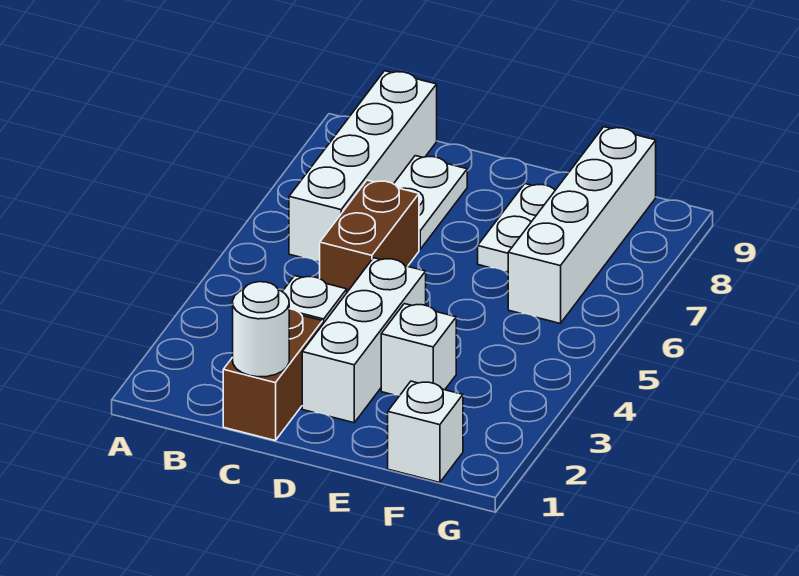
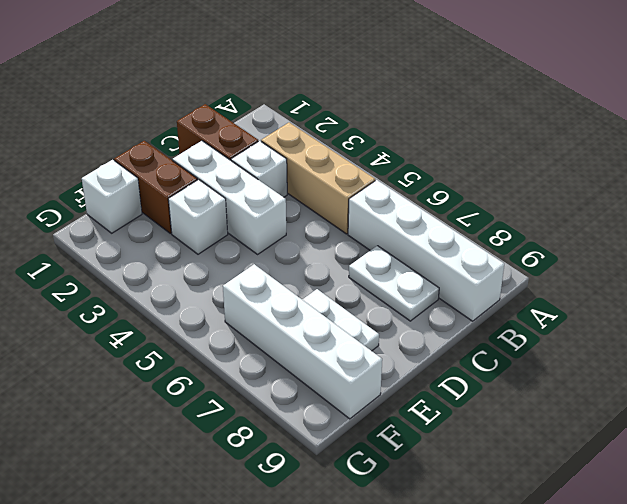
none -> tan brick B3:B5 level 1
white round brick C1 level 2 -> none
brown brick C5:C6 level 1 -> brown brick E1:E2 level 1

